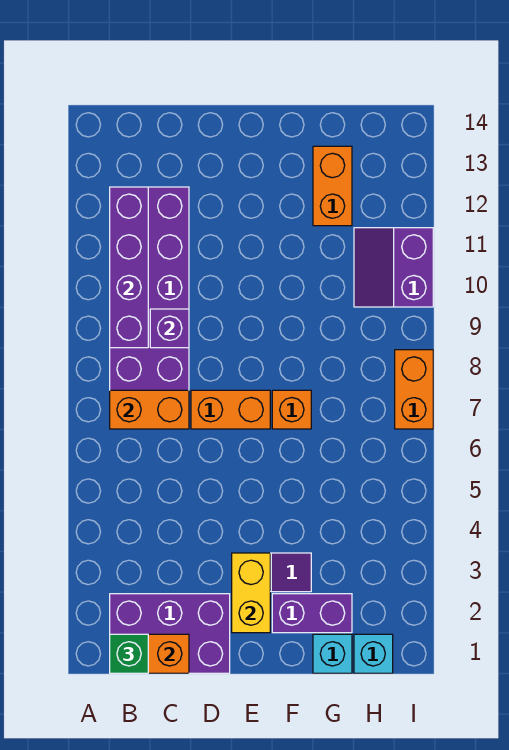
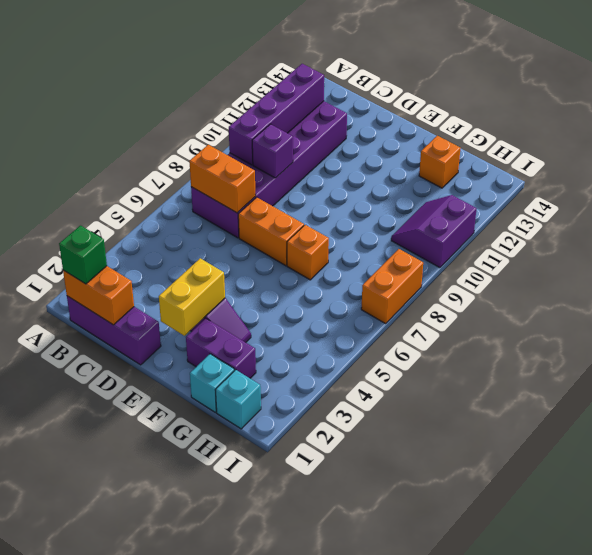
purple brick B1:D2 level 1 -> purple brick B1:D1 level 1
orange brick G12:G13 level 1 -> orange brick G13 level 1

